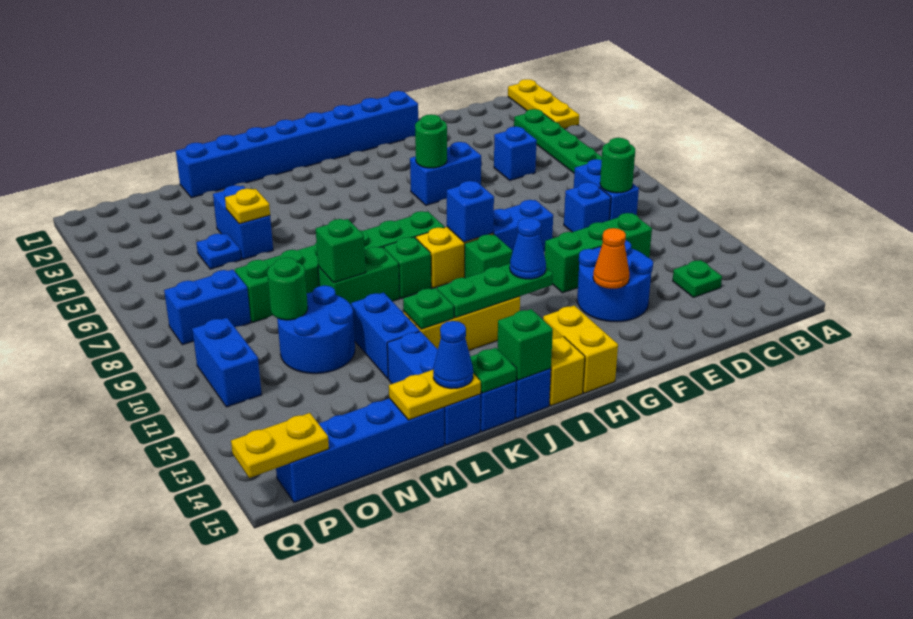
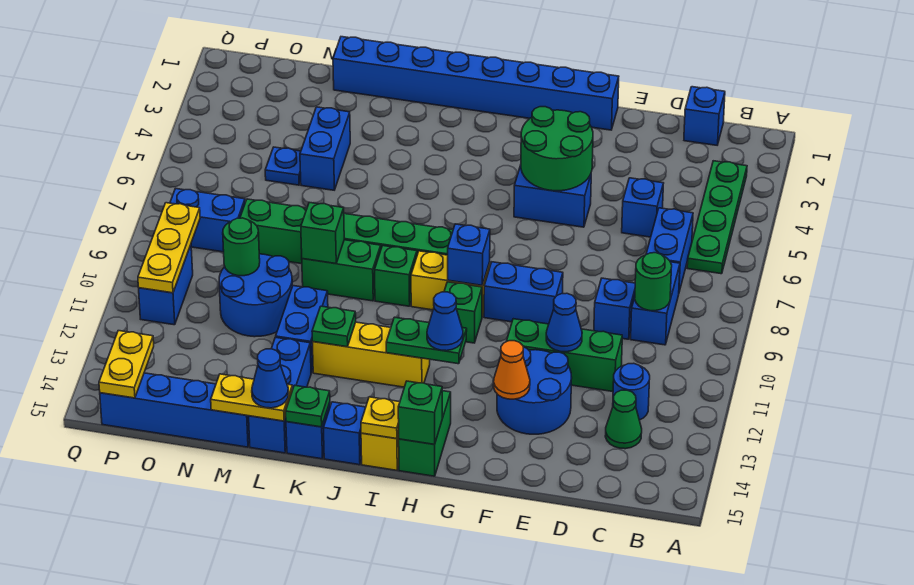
yellow plate A1:A3 level 1 -> yellow plate P9:P11 level 2
none -> blue brick C1 level 1
none -> blue brick C6:C7 level 1
none -> blue round brick C12 level 1
green plate C13 level 1 -> green cone C13 level 1
none -> blue cone E11 level 2
green round brick G5 level 2 -> green round brick F4:G5 level 2
green plate H12:J12 level 2 -> green plate H12:I12 level 2
yellow brick H14:H15 level 1 -> green brick H14:H15 level 1
green brick J15 level 2 -> green brick H15 level 2
yellow plate M5 level 2 -> yellow plate I15 level 2
yellow plate P15:Q15 level 2 -> yellow plate P14:P15 level 2

